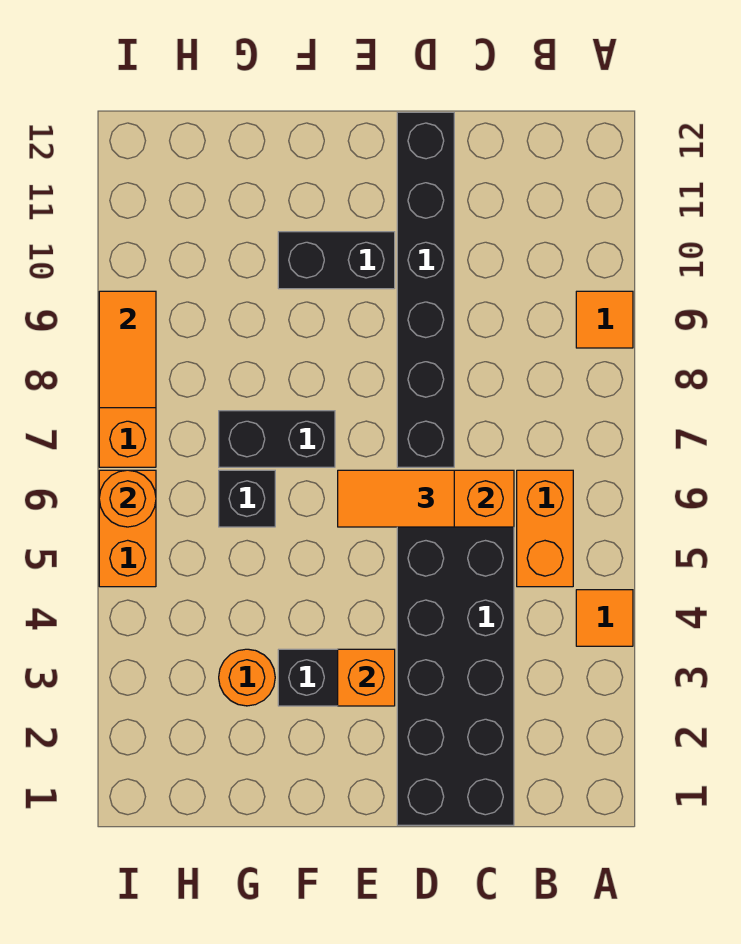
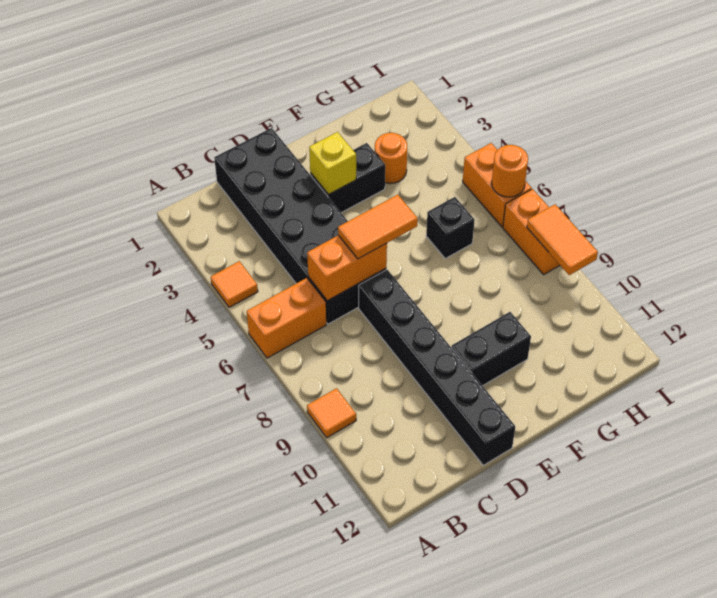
orange brick B5:B6 level 1 -> orange brick A6:B6 level 1
orange brick E3 level 2 -> yellow brick E3 level 2
black brick F7:G7 level 1 -> none

